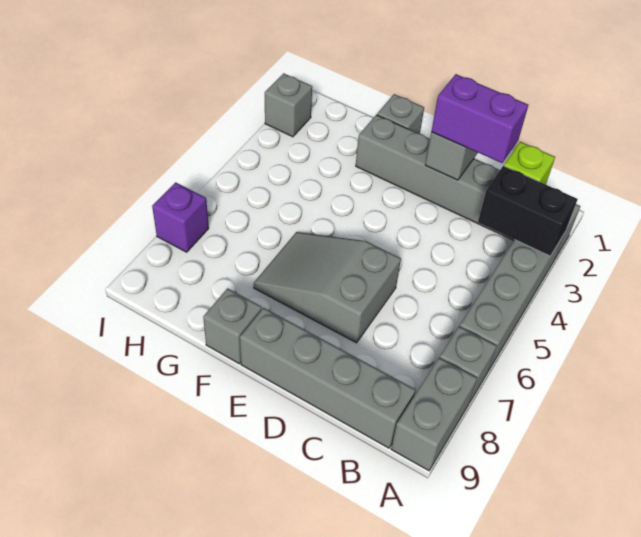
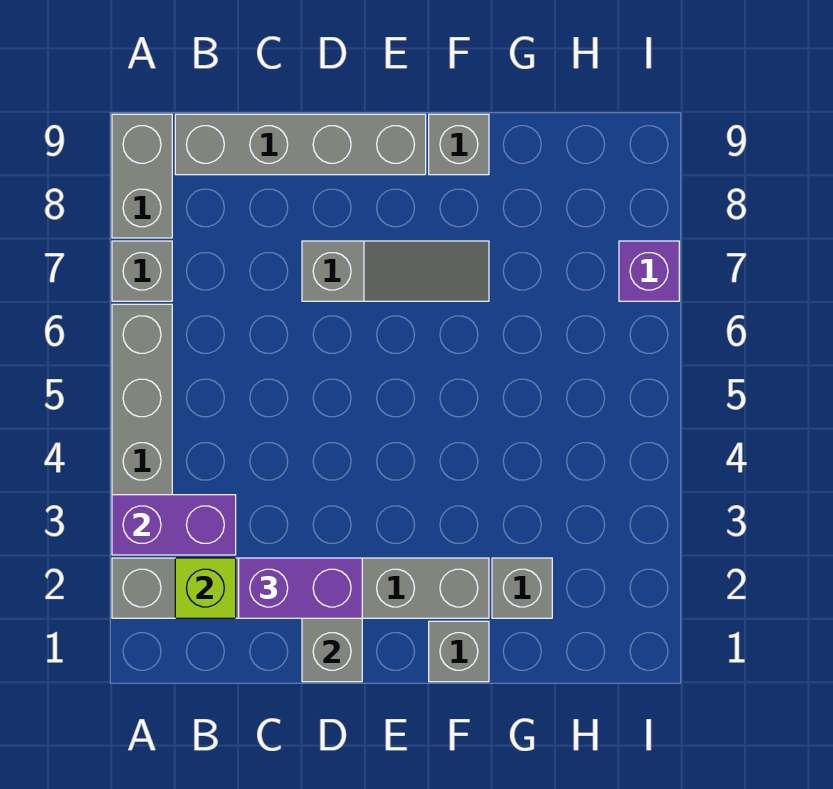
black brick A3:B3 level 2 -> purple brick A3:B3 level 2
grey slope D6:F7 level 1 top D -> grey slope D7:F7 level 1 top D
grey brick I2 level 1 -> grey brick G2 level 1

